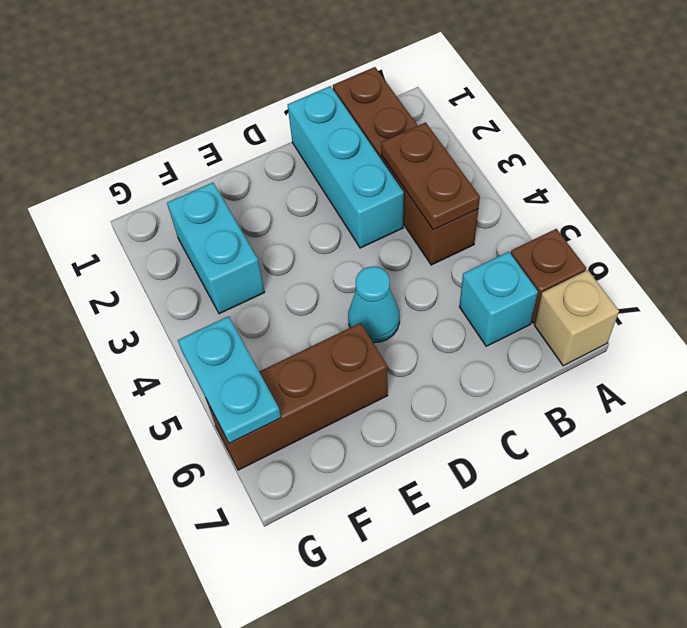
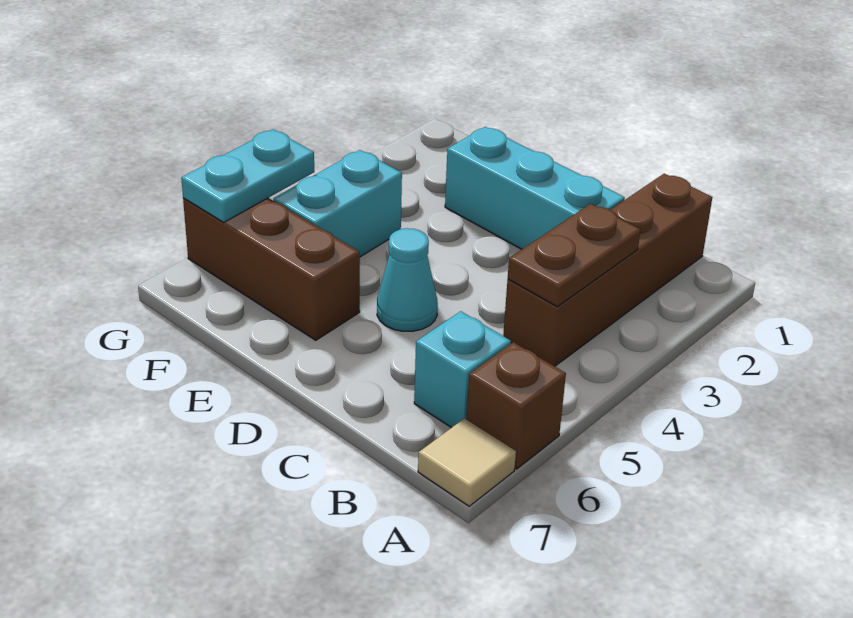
tan brick A7 level 1 -> tan tile A7 level 1
cyan brick C1:C3 level 1 -> cyan brick C2:E2 level 1
cyan brick F2:F3 level 1 -> cyan brick F4:F5 level 1

